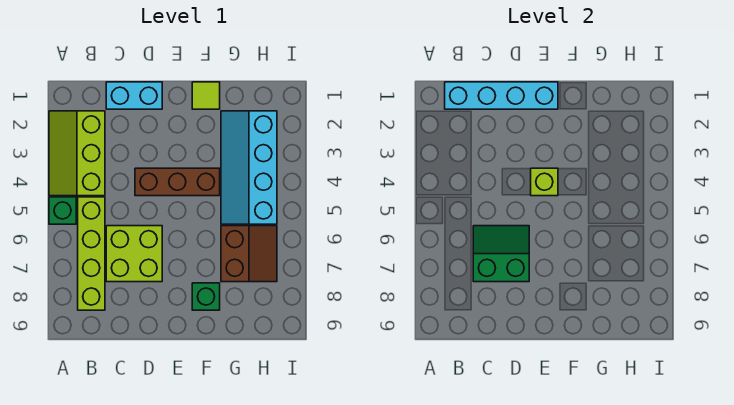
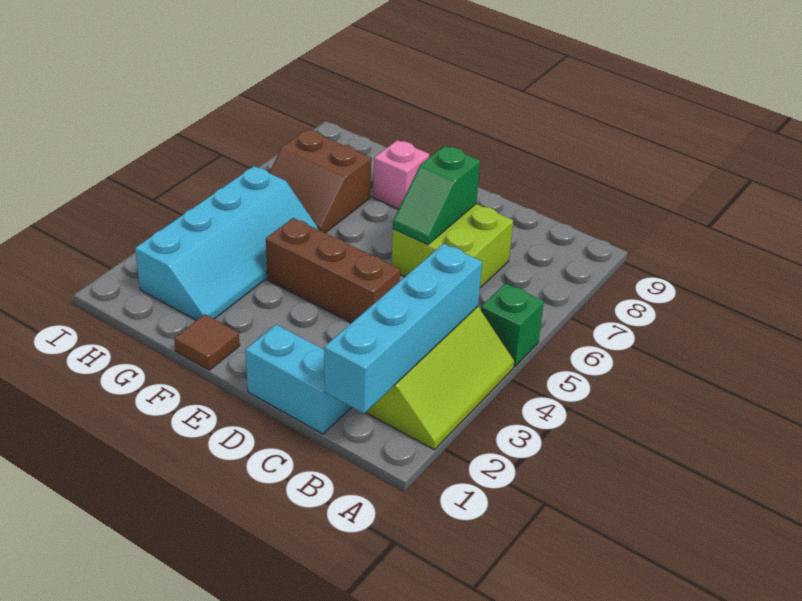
cyan brick B1:E1 level 2 -> cyan brick B1:B4 level 2
lime brick B5:B8 level 1 -> none
green slope C6:D7 level 2 top 7 -> green slope D6:D7 level 2 top 7
lime brick E4 level 2 -> none
lime tile F1 level 1 -> brown tile F1 level 1
green brick F8 level 1 -> pink brick F8 level 1
brown slope G6:H7 level 1 top G -> brown slope G6:H7 level 1 top 7

